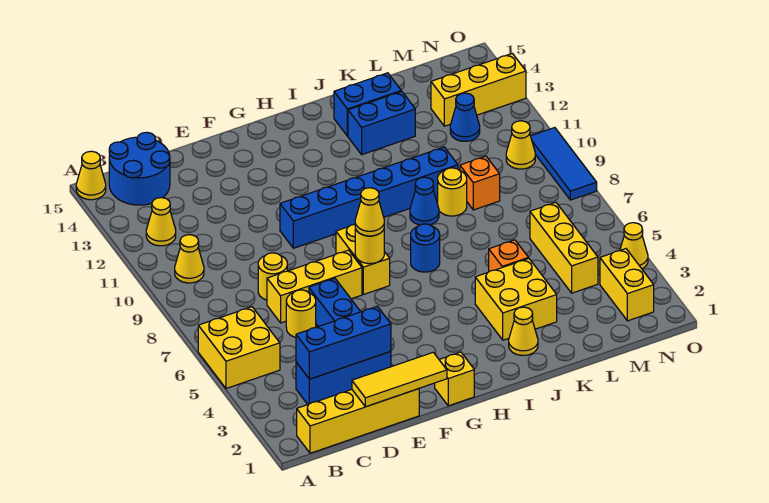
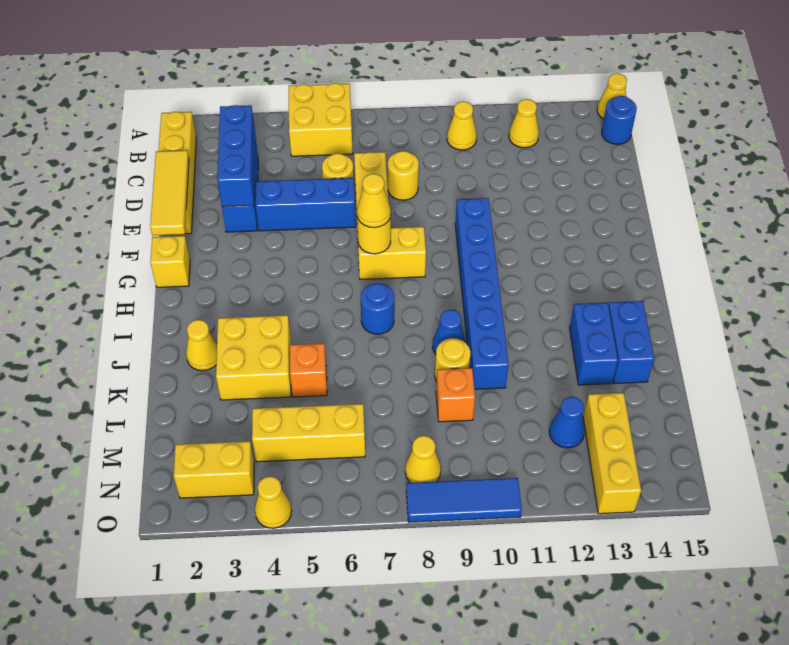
blue round brick B14:C15 level 1 -> blue round brick B15 level 1
yellow cone N10 level 1 -> yellow cone N8 level 1

